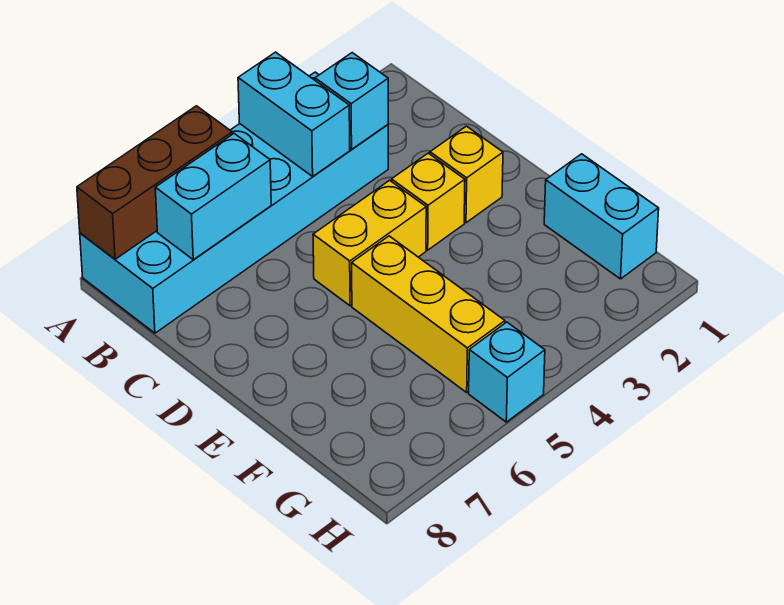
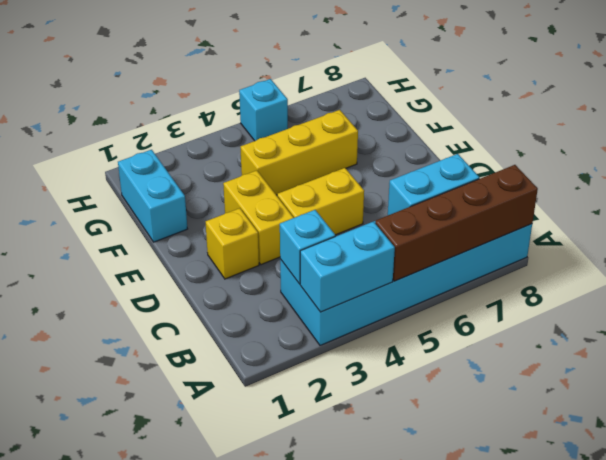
cyan brick A4:B4 level 2 -> cyan brick A3:A4 level 2
brown brick A6:A8 level 2 -> brown brick A5:A8 level 2
yellow brick D3 level 1 -> yellow brick D3:E3 level 1
yellow brick E5:G5 level 1 -> yellow brick F4:F6 level 1

